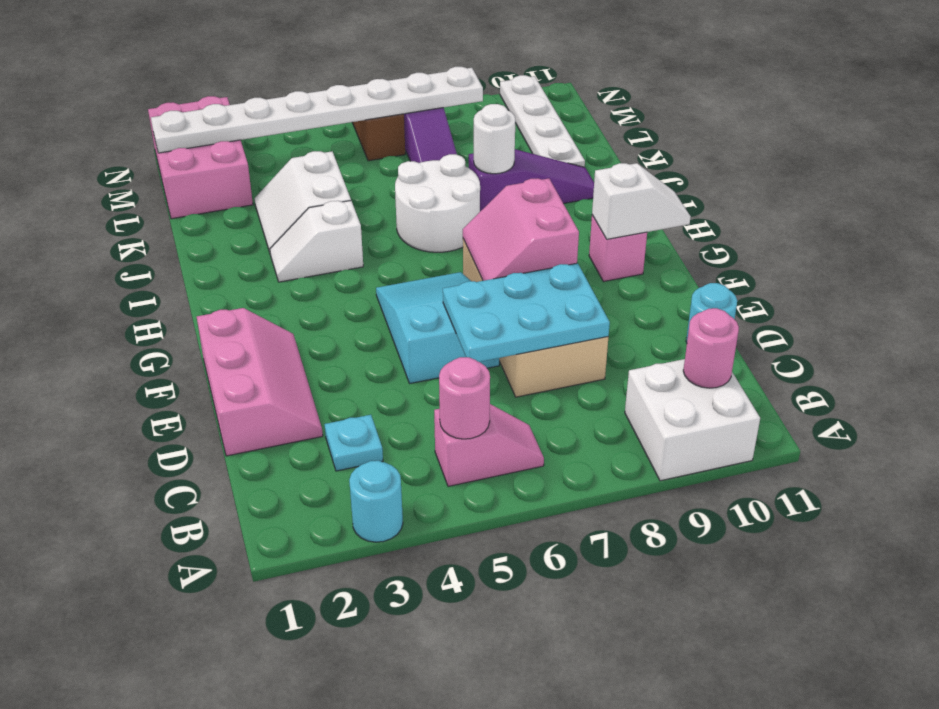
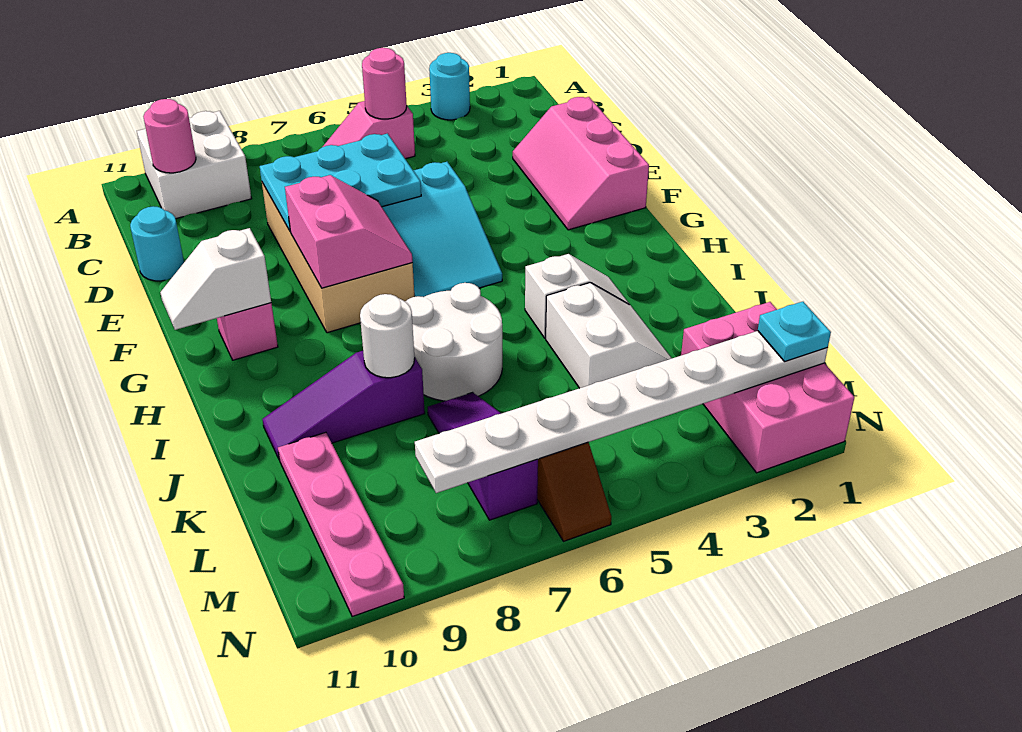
cyan plate C3 level 1 -> cyan plate M1 level 3
white plate K10:N10 level 1 -> pink plate K10:N10 level 1

